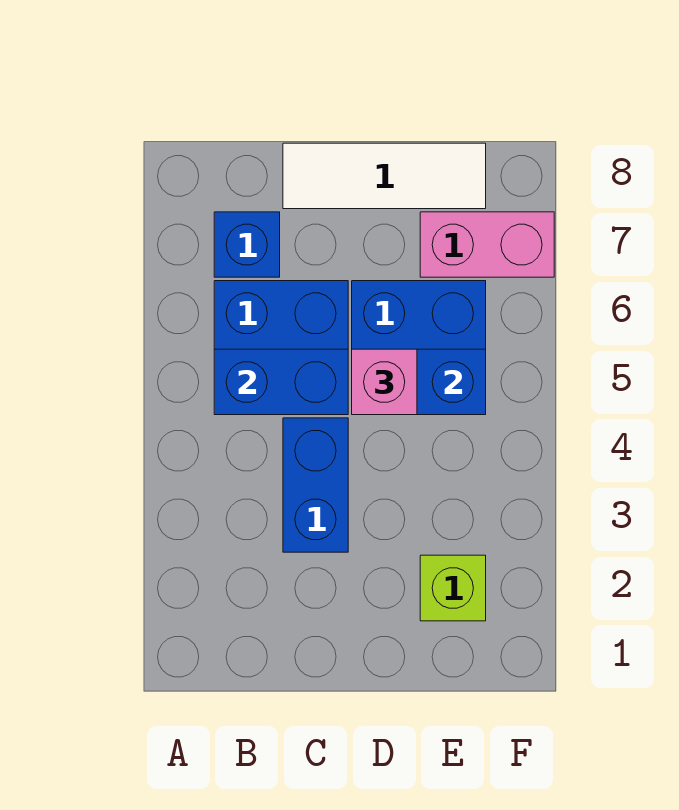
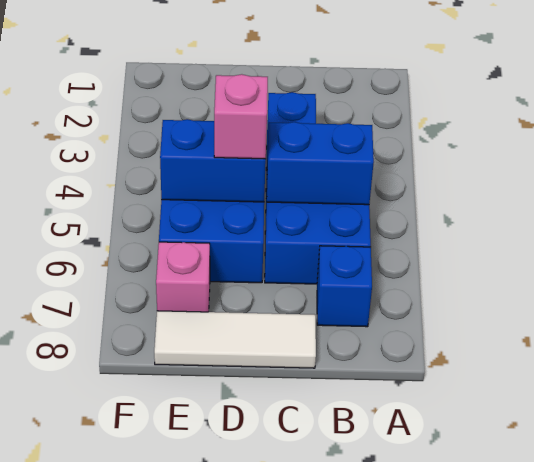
lime brick E2 level 1 -> none
pink brick E7:F7 level 1 -> pink brick E7 level 1

